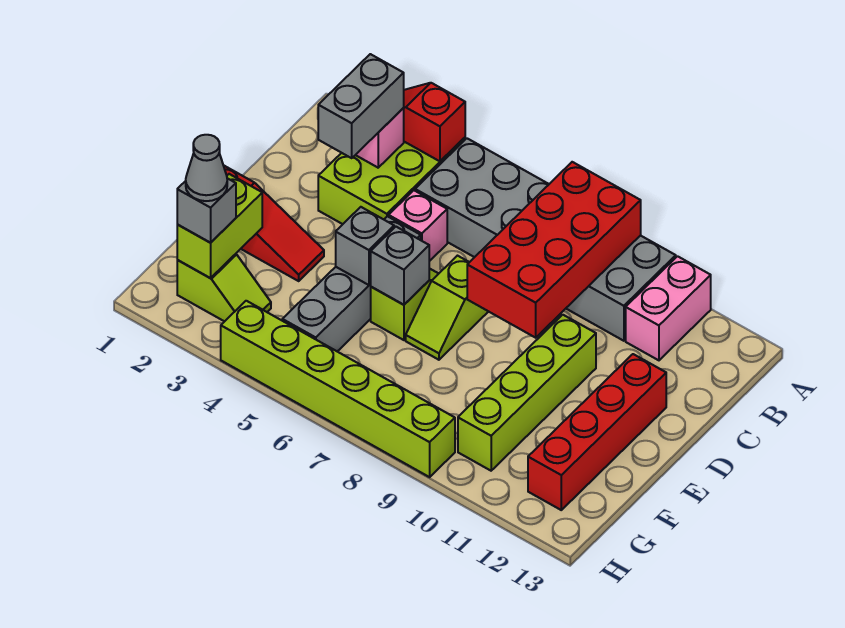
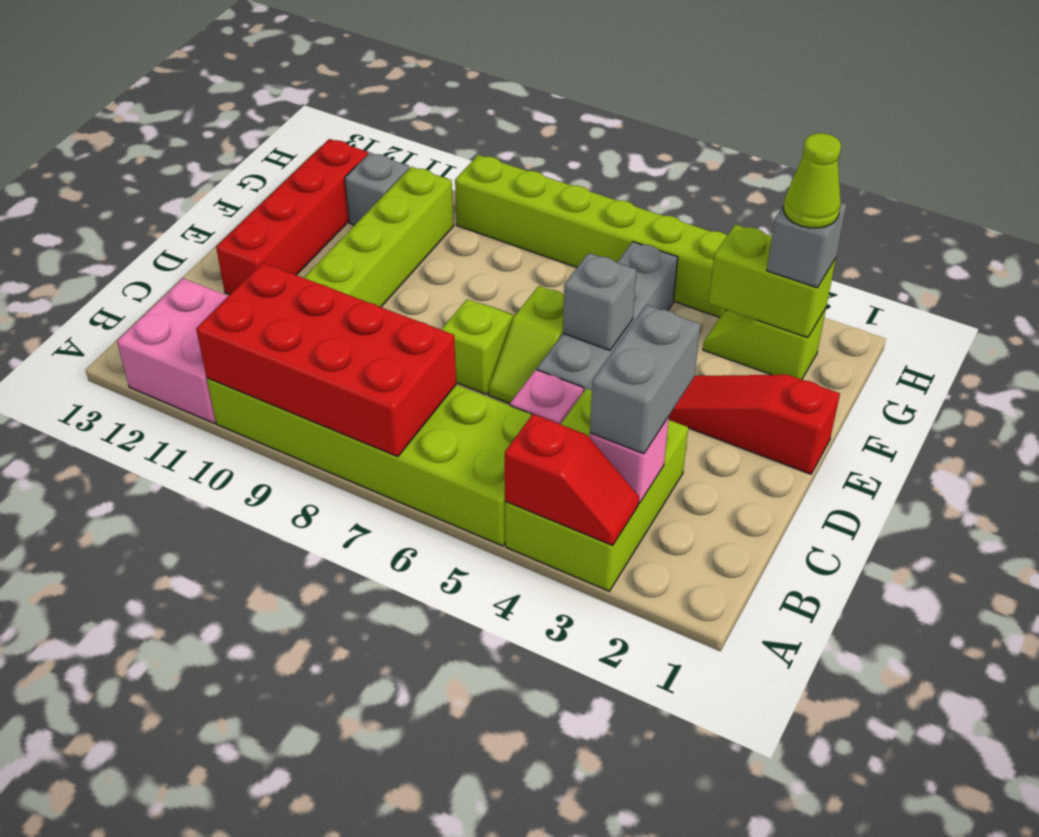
grey brick A5:B10 level 1 -> lime brick A5:B10 level 1
red brick A8:D9 level 2 -> red brick A7:B10 level 2
pink brick A11:B11 level 1 -> pink brick A11:B12 level 1
grey brick E6 level 2 -> grey brick G11 level 1
lime brick F2:G2 level 2 -> lime brick G2:G3 level 2
grey cone G2 level 4 -> lime cone G2 level 4

